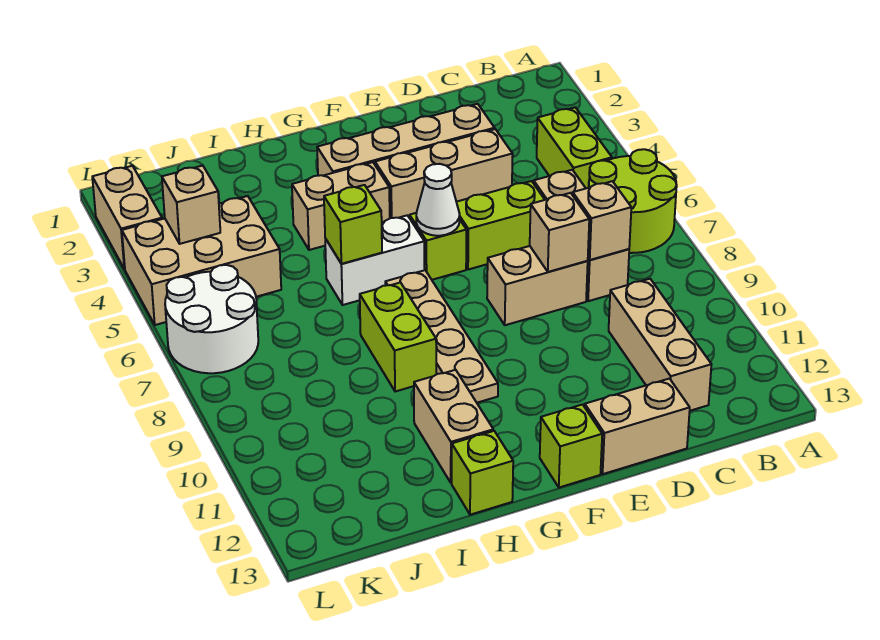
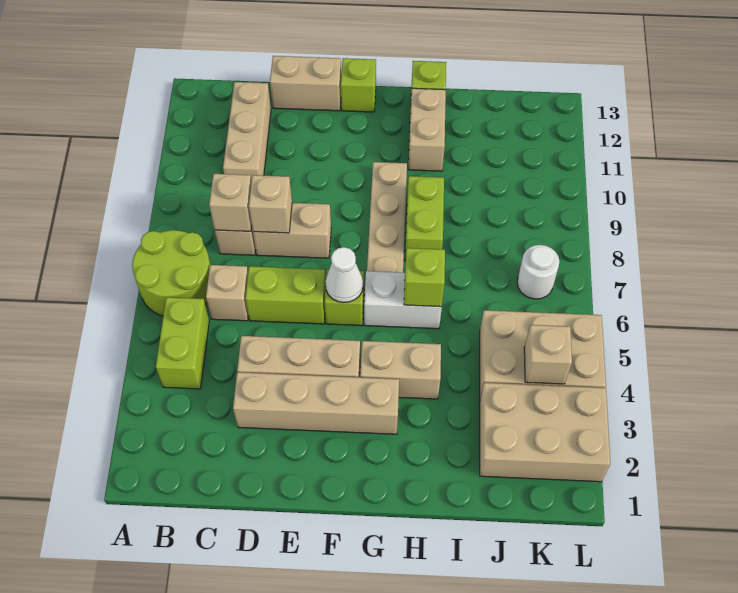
white round brick K6:L7 level 1 -> white round brick K7 level 1
tan brick L2:L3 level 1 -> tan brick J2:L3 level 1

